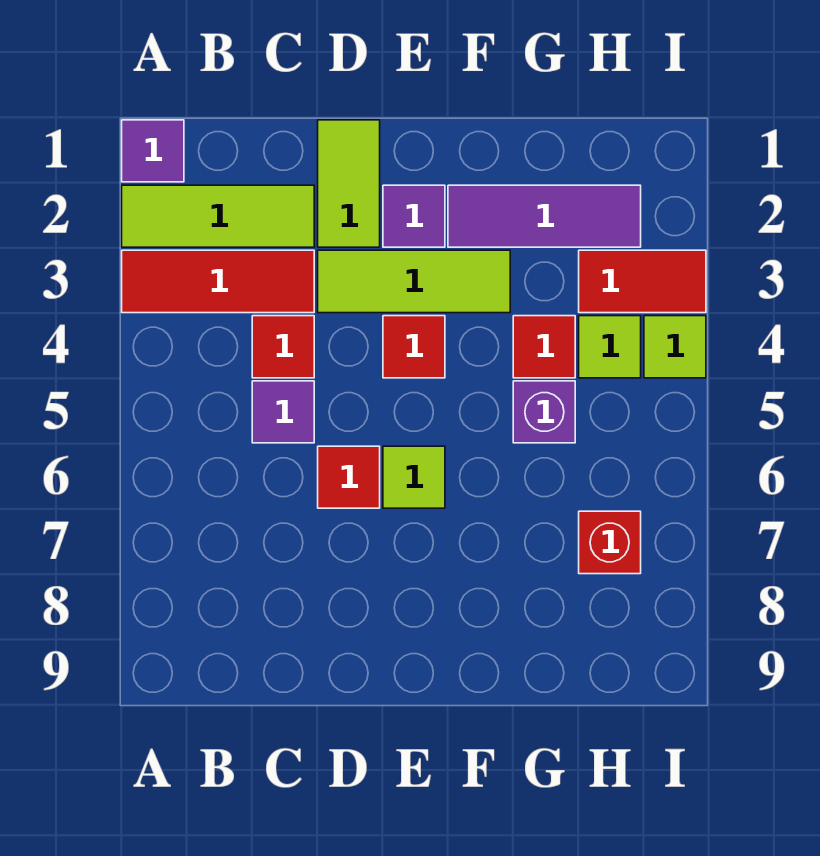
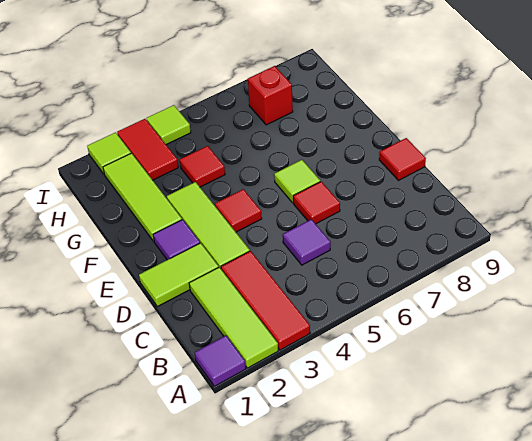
red tile C4 level 1 -> red tile D9 level 1
purple tile F2:H2 level 1 -> lime tile F2:H2 level 1
purple brick G5 level 1 -> none
lime tile H4 level 1 -> lime tile I2 level 1

